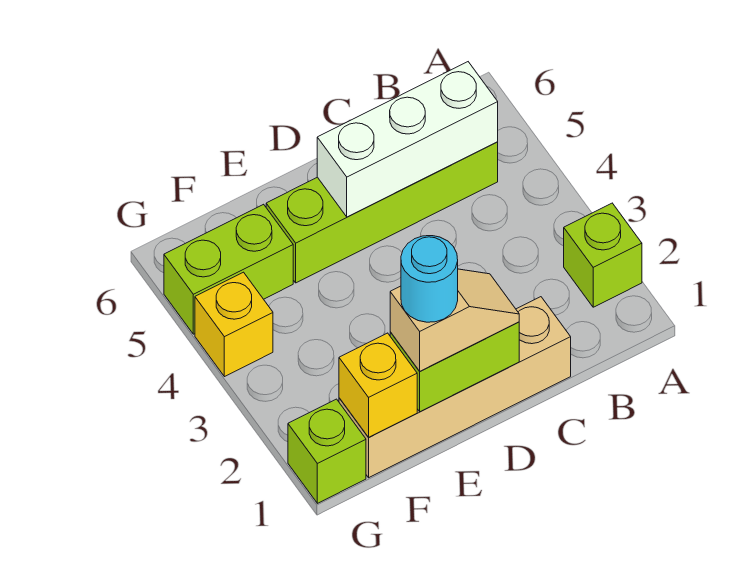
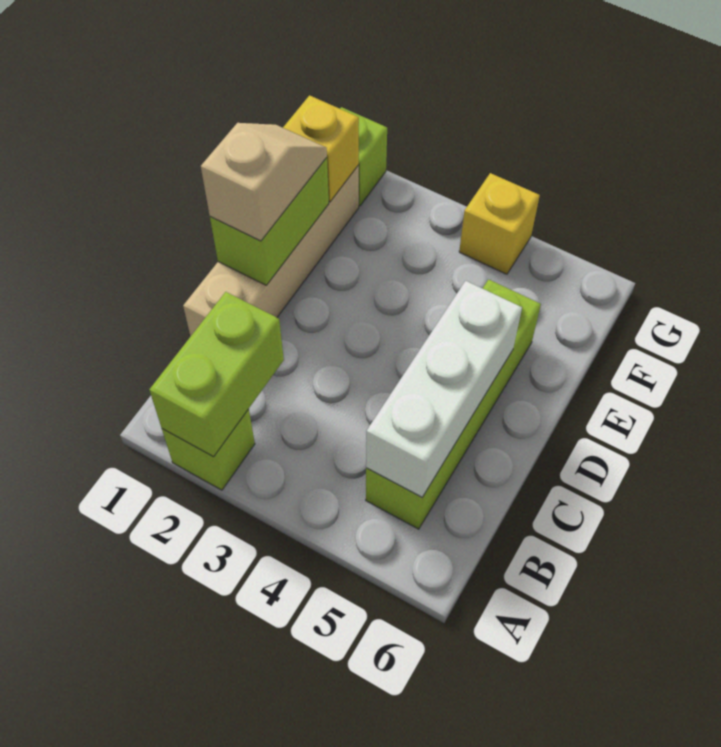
tan slope D1:E1 level 3 top E -> tan slope D1:E1 level 3 top D
cyan round brick E1 level 4 -> none
lime brick F5:G5 level 1 -> lime brick A2:B2 level 2

